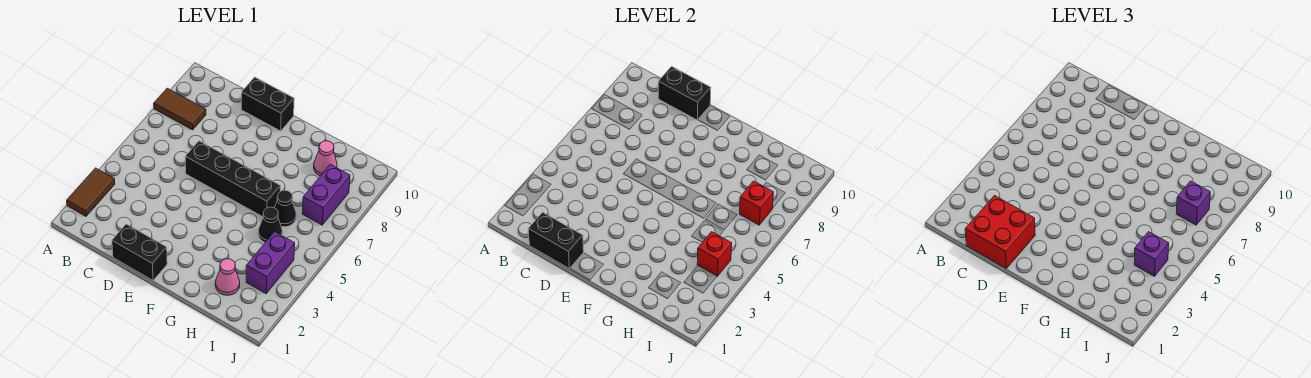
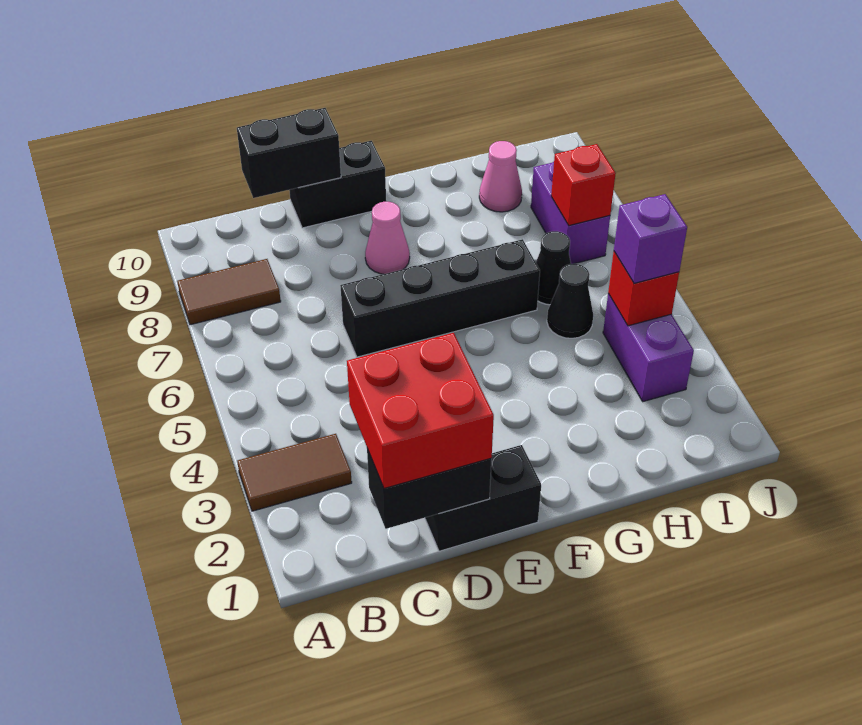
brown tile A2:A3 level 1 -> brown tile A3:B3 level 1
pink cone H2 level 1 -> pink cone E8 level 1
purple brick I7 level 3 -> none

